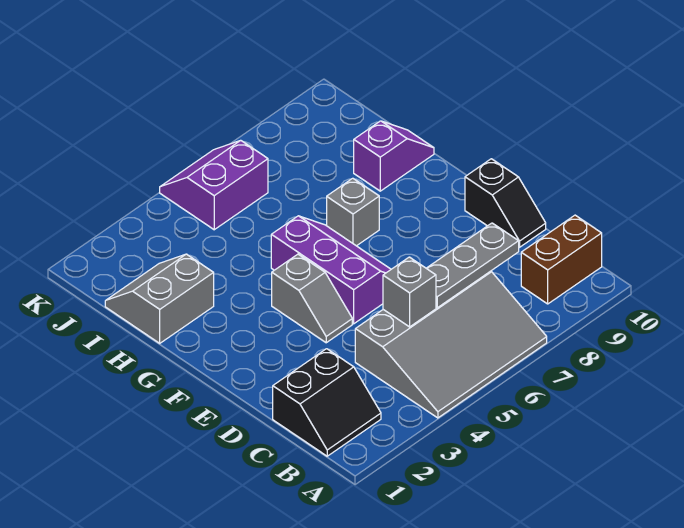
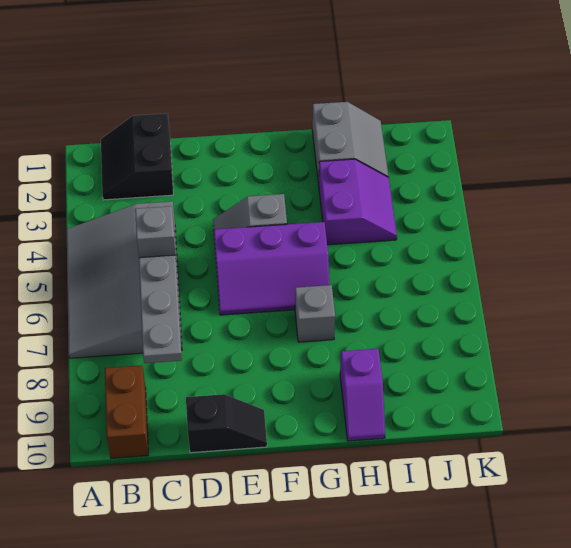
black slope D10:E10 level 1 top E -> black slope D10:E10 level 1 top D
purple slope J5:K6 level 1 top J -> purple slope H3:I4 level 1 top H

